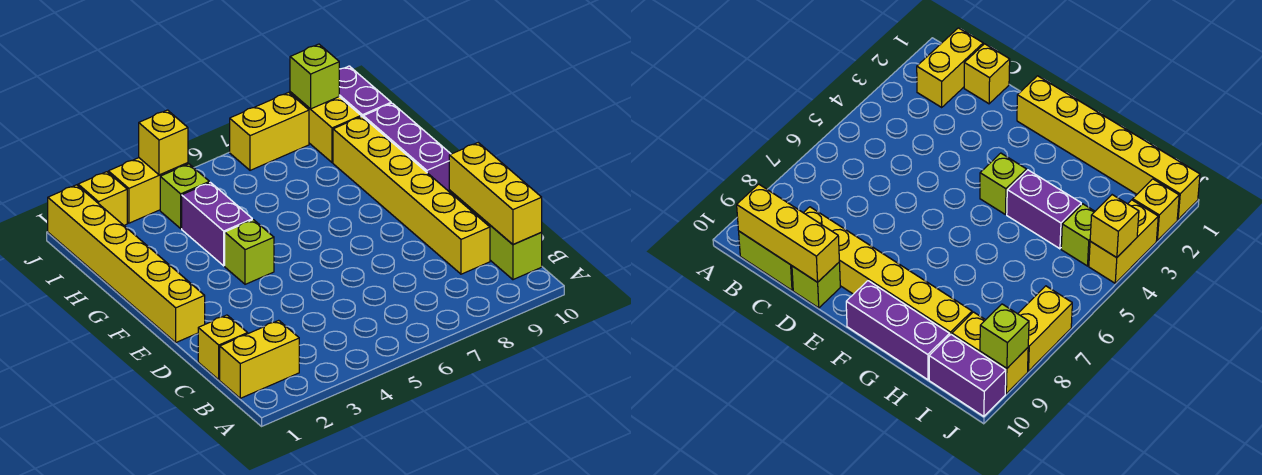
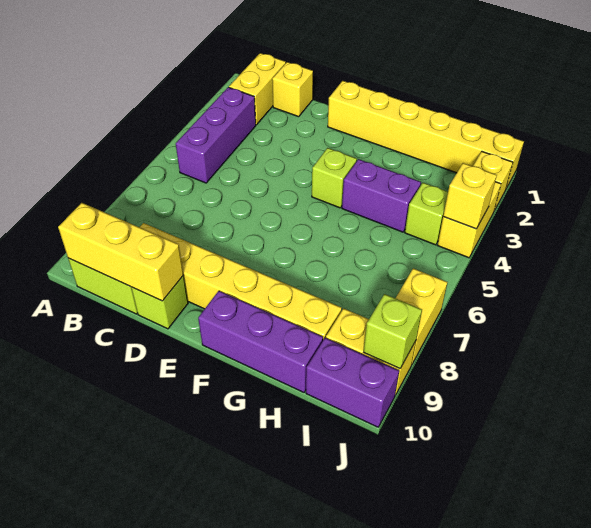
none -> purple brick B3:B5 level 1

